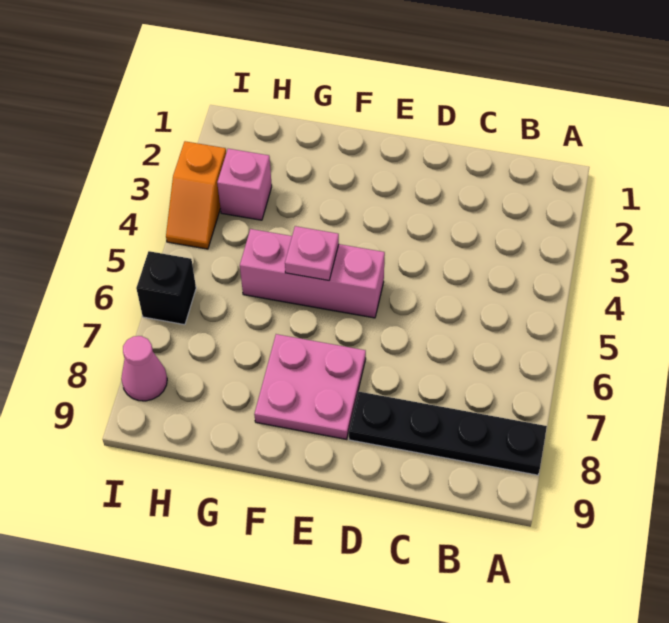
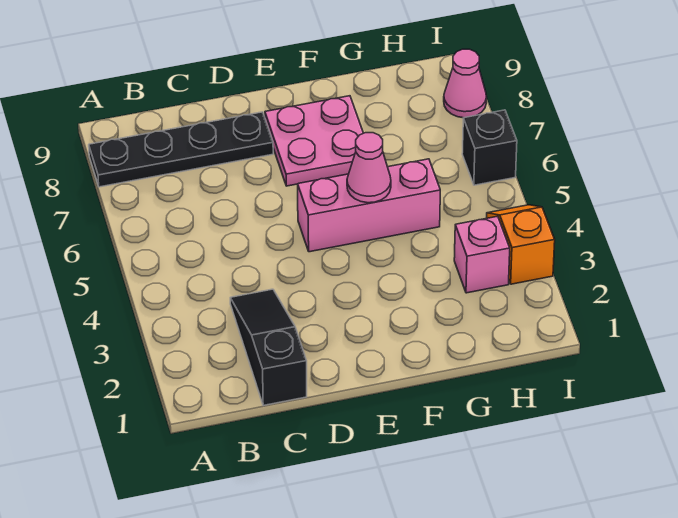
none -> black slope C1:C3 level 1 top 1
pink plate F5 level 2 -> pink cone F5 level 2

